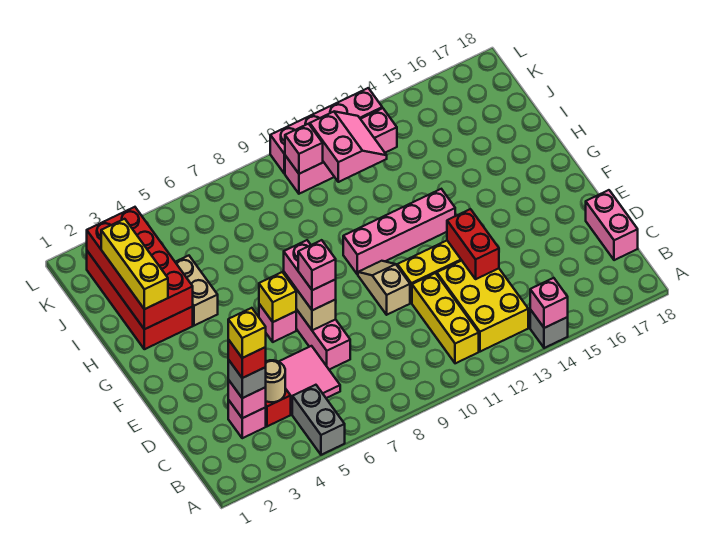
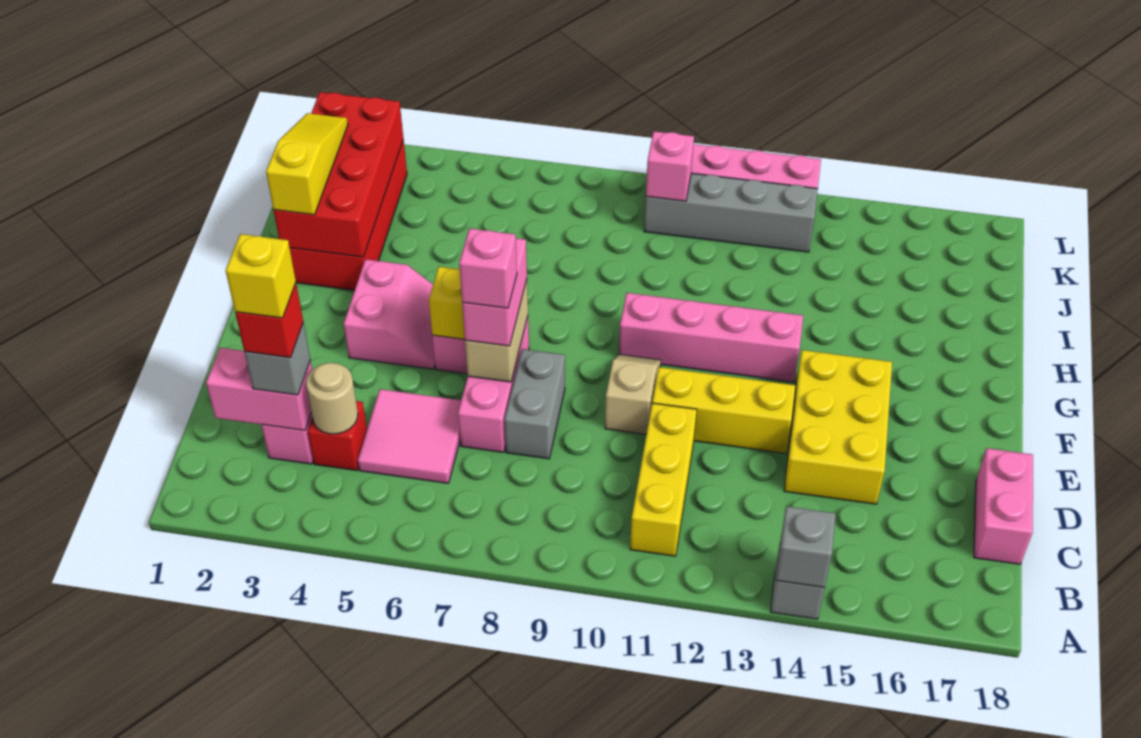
grey brick A5:B5 level 1 -> grey brick D8:E8 level 1
pink brick A14 level 2 -> grey brick A14 level 2
yellow brick B12:D13 level 1 -> yellow brick D14:F15 level 1
pink brick C3 level 2 -> pink brick C2:C3 level 2
red brick D13:E13 level 2 -> none
yellow brick H2:J2 level 3 -> yellow slope H2:J2 level 3 top H
tan brick H4:I4 level 1 -> none
pink slope J11:K12 level 2 top 11 -> pink slope F4:G5 level 1 top 4
pink brick K10:K13 level 1 -> grey brick K10:K13 level 1

